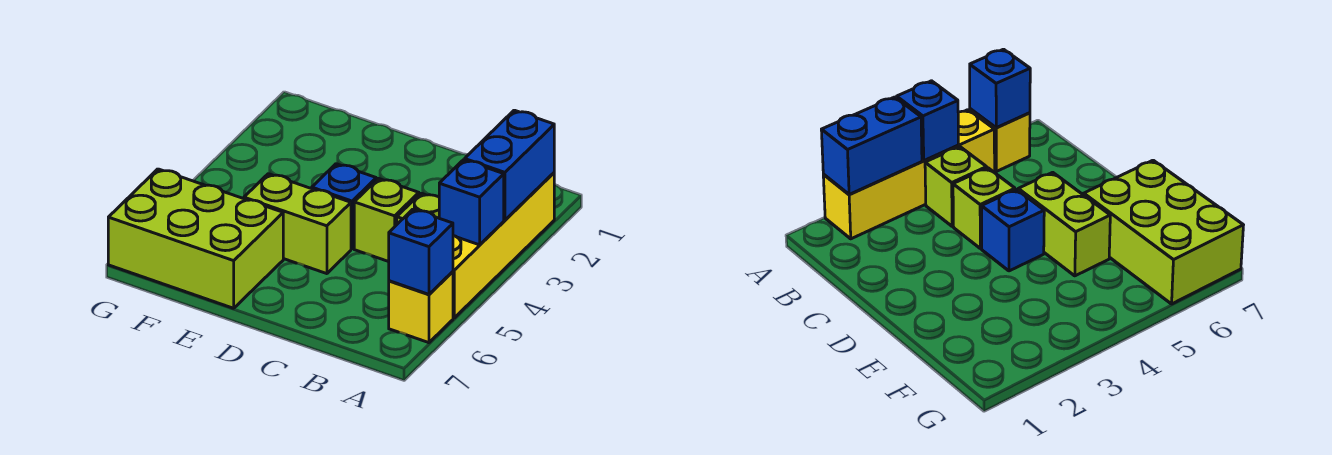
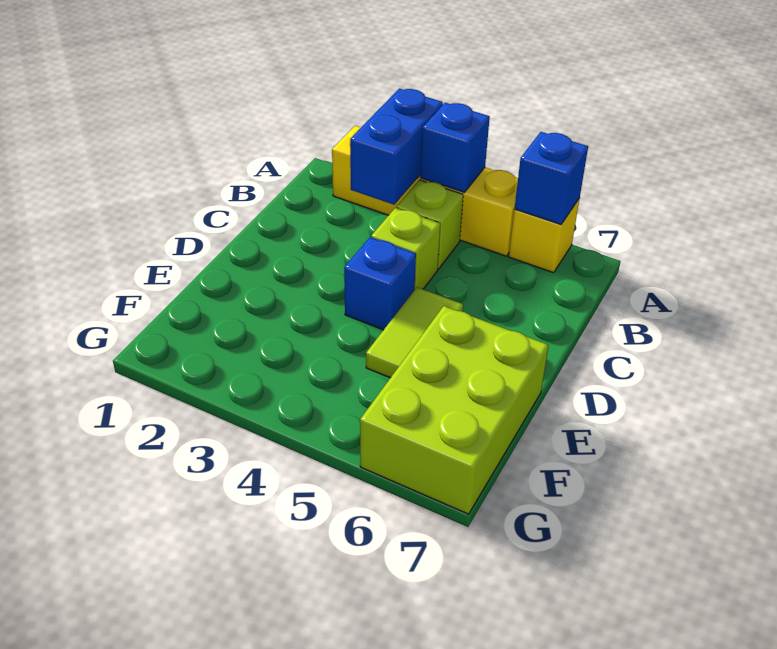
blue brick A2:A3 level 2 -> blue brick A3:B3 level 2
lime brick D5:E5 level 1 -> lime tile D5:E5 level 1

